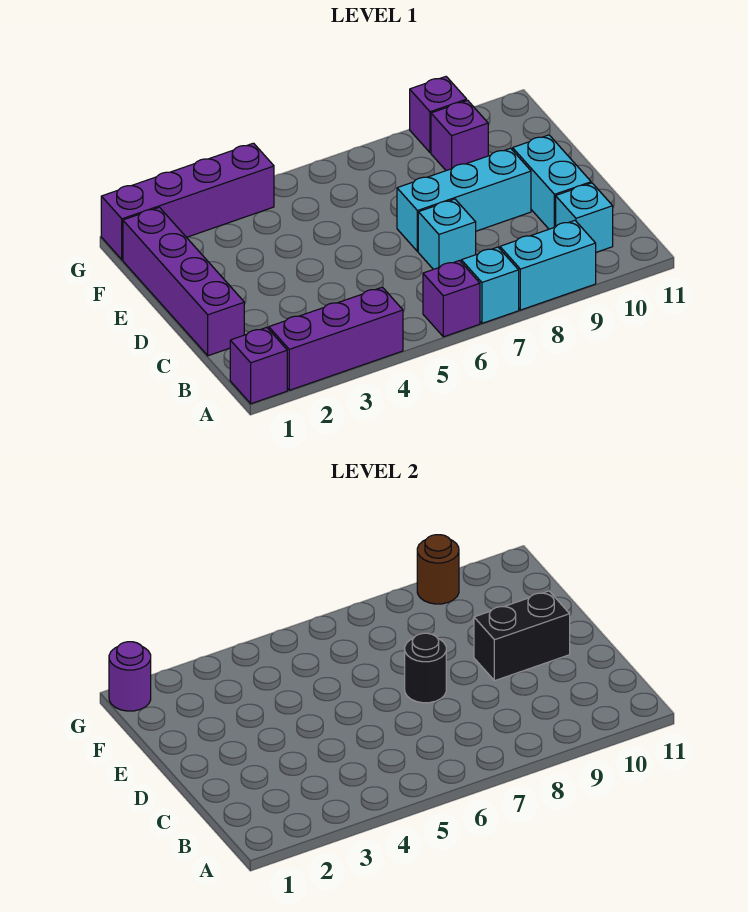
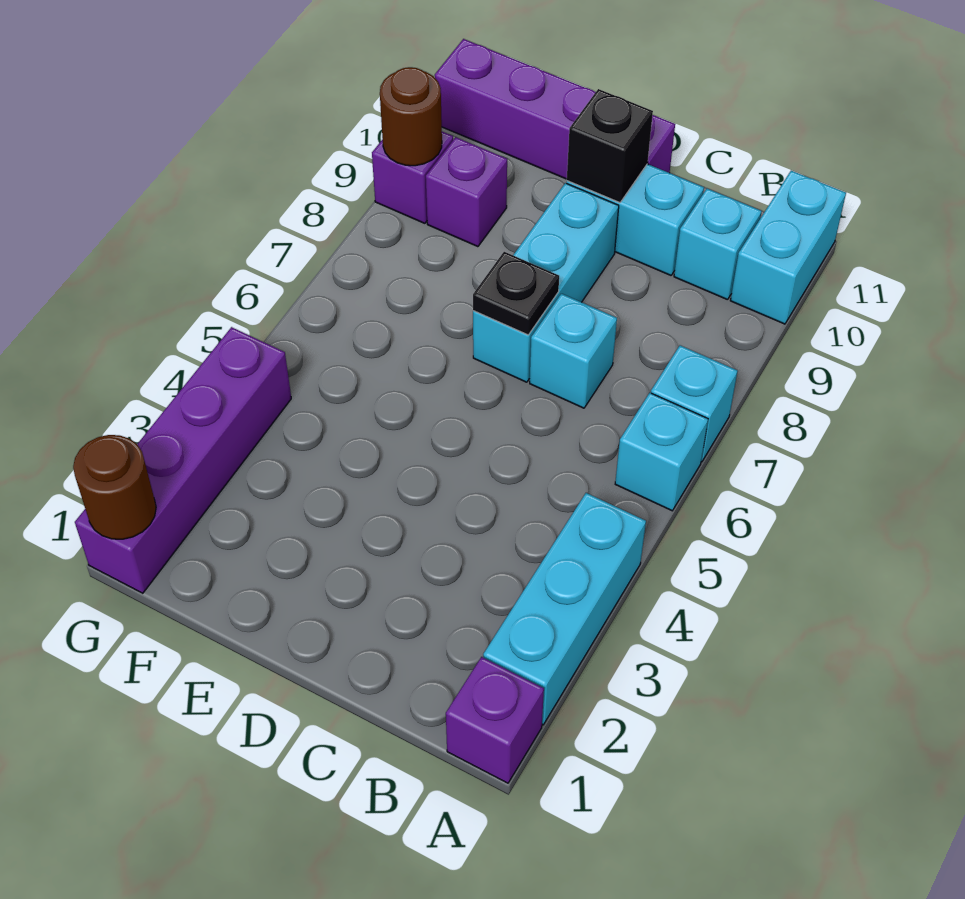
purple brick A2:A4 level 1 -> cyan brick A2:A4 level 1
purple brick A6 level 1 -> cyan brick A6 level 1
cyan brick A8:A9 level 1 -> cyan brick A10:A11 level 1
purple brick C1:F1 level 1 -> purple brick D11:G11 level 1
black round brick D7 level 2 -> black plate D7 level 2
black brick D9:D10 level 2 -> black brick D10 level 2
purple round brick G1 level 2 -> brown round brick G1 level 2

